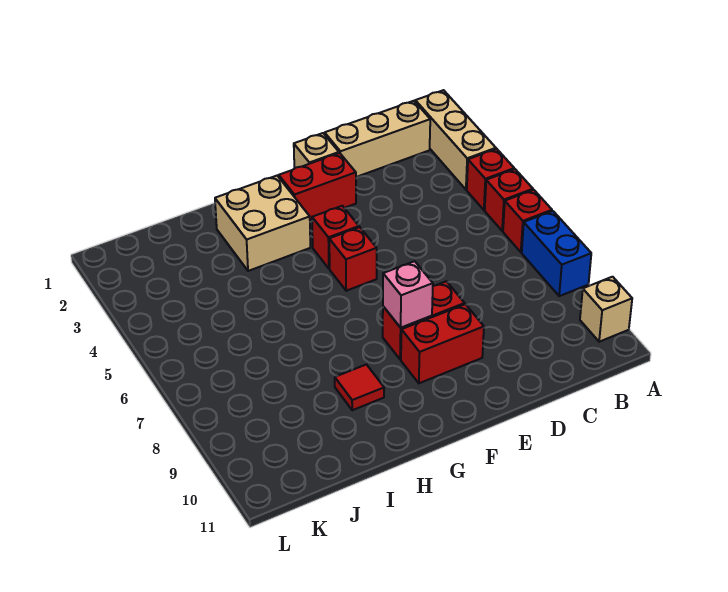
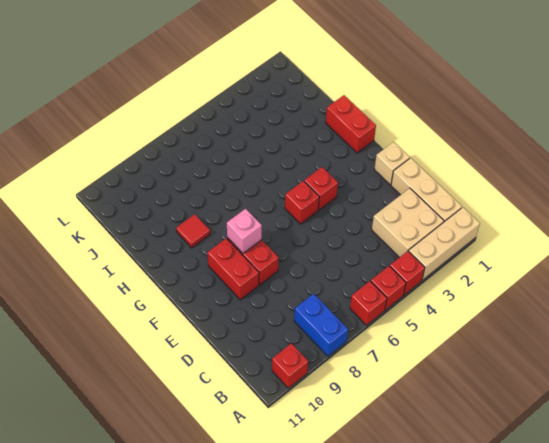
blue brick A7:A8 level 1 -> blue brick A8:B8 level 1
tan brick A10 level 1 -> red brick A10 level 1
red brick E2:F2 level 1 -> red brick G1:H1 level 1
tan brick G2:H3 level 1 -> tan brick B2:C3 level 1

